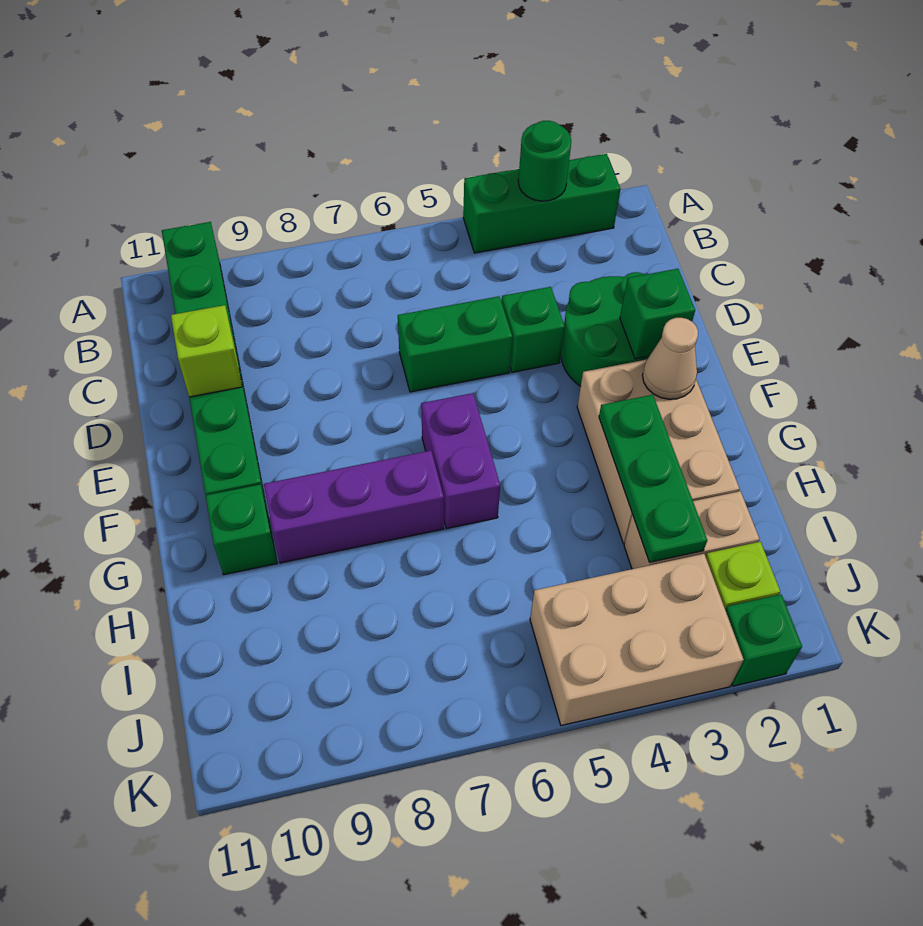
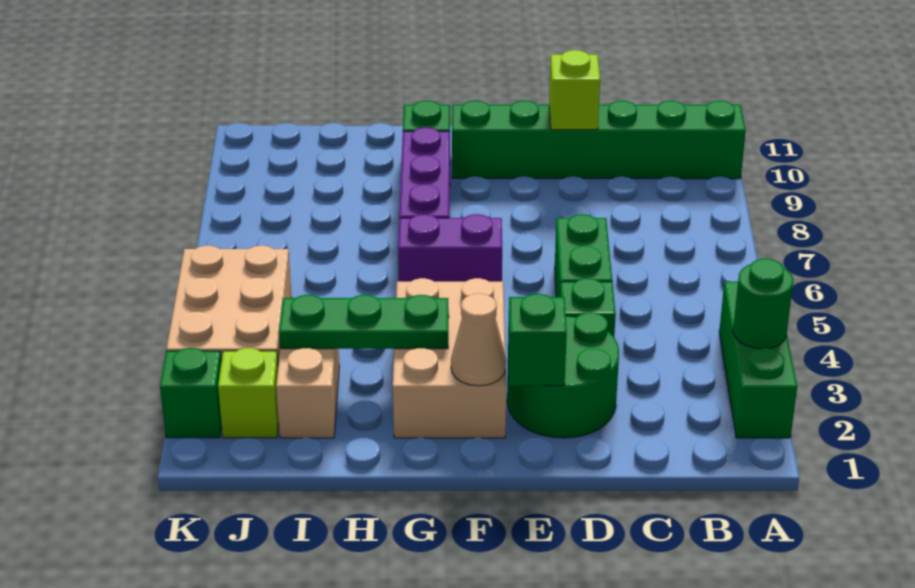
tan brick F2:H3 level 1 -> tan brick F2:G4 level 1

